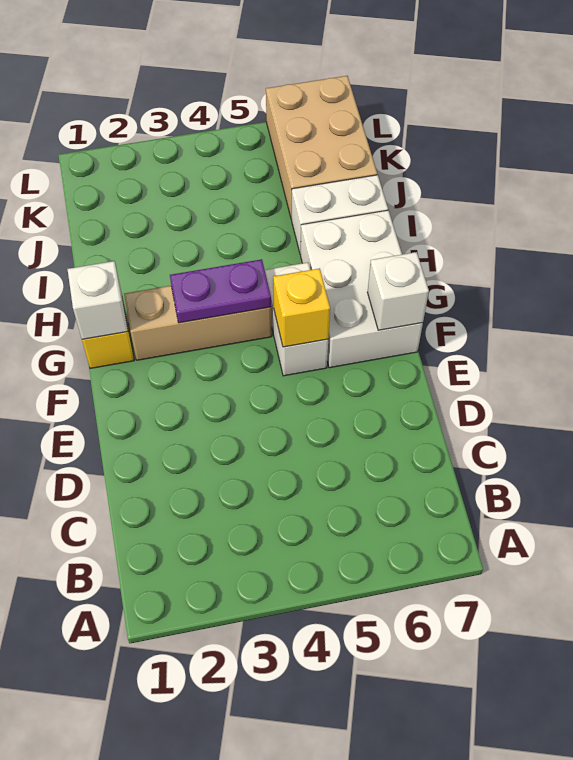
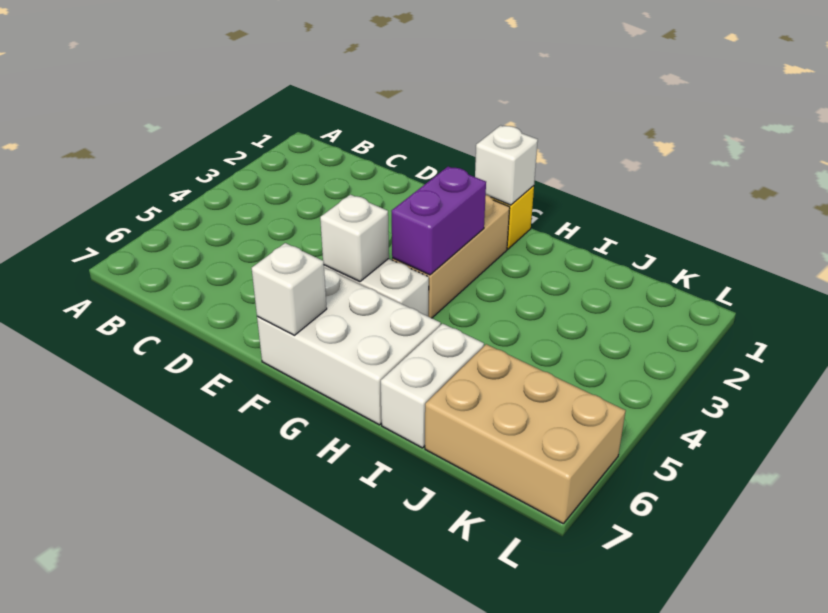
yellow brick F5 level 2 -> white brick F5 level 2
purple plate G3:G4 level 2 -> purple brick G3:G4 level 2

